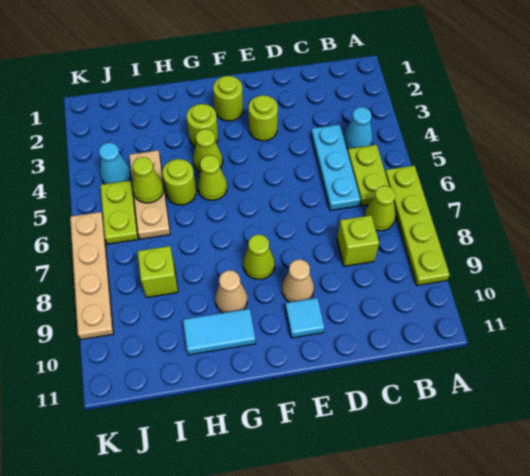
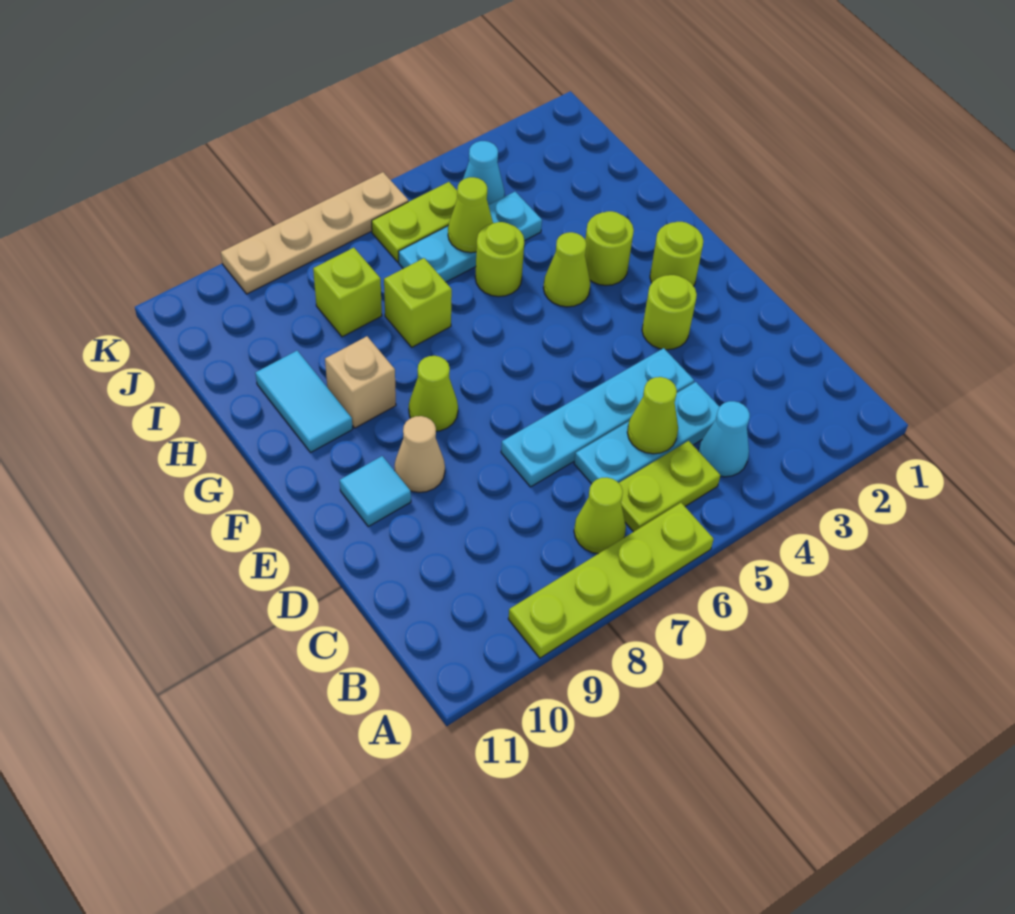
lime brick C8 level 1 -> lime brick H7 level 1
none -> cyan plate D4:D7 level 1
lime cone G5 level 1 -> lime cone C5 level 2
tan cone G9 level 1 -> tan brick G9 level 1
tan plate I4:I6 level 1 -> cyan plate I4:I6 level 1

